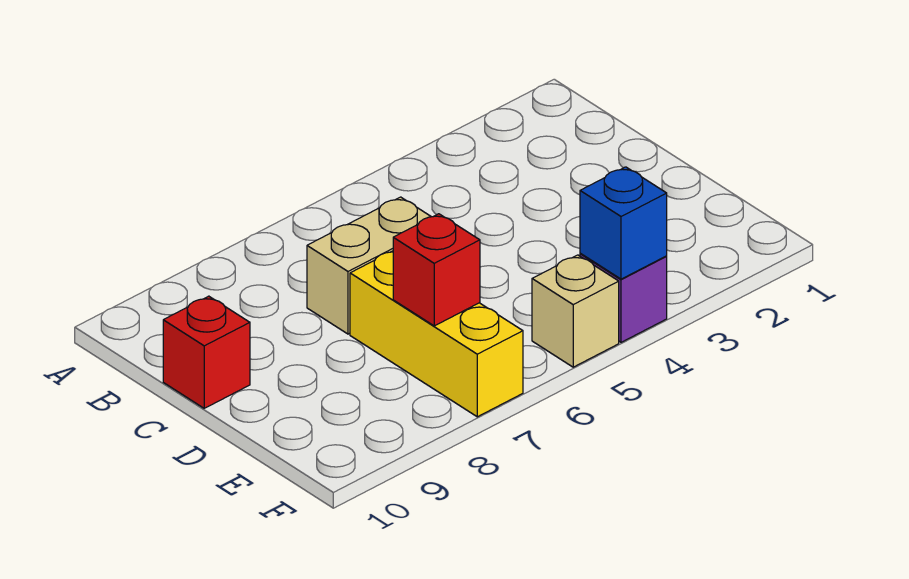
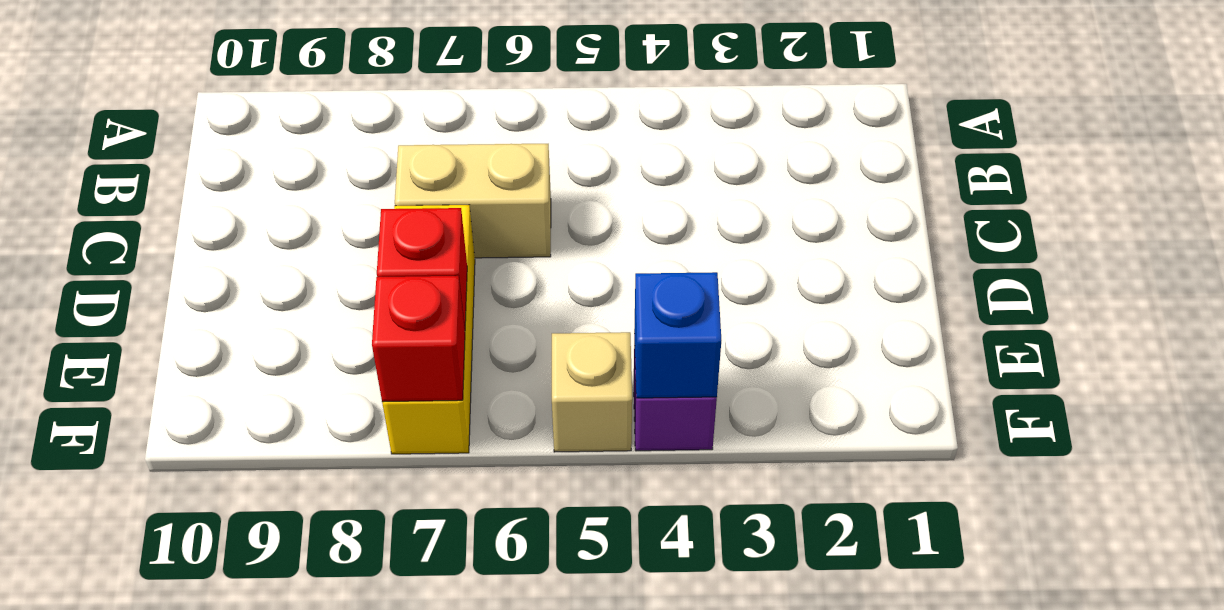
red brick C10 level 1 -> red brick F7 level 2

